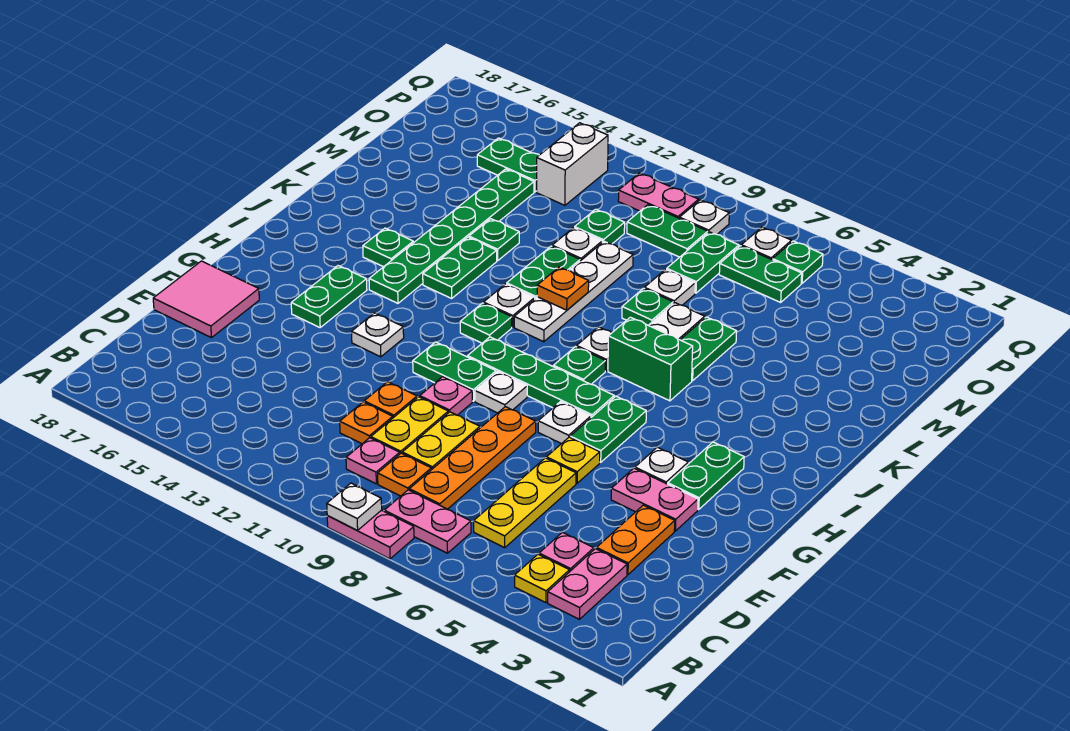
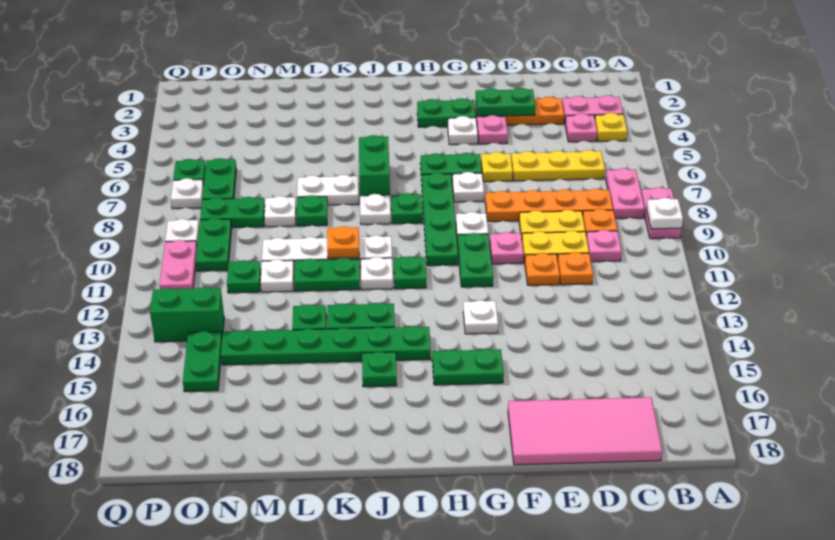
pink tile E17:F18 level 1 -> pink tile C17:F18 level 1
green plate K6:L6 level 1 -> green plate E3:F3 level 2
white brick O13:P13 level 1 -> green brick O13:P13 level 1

